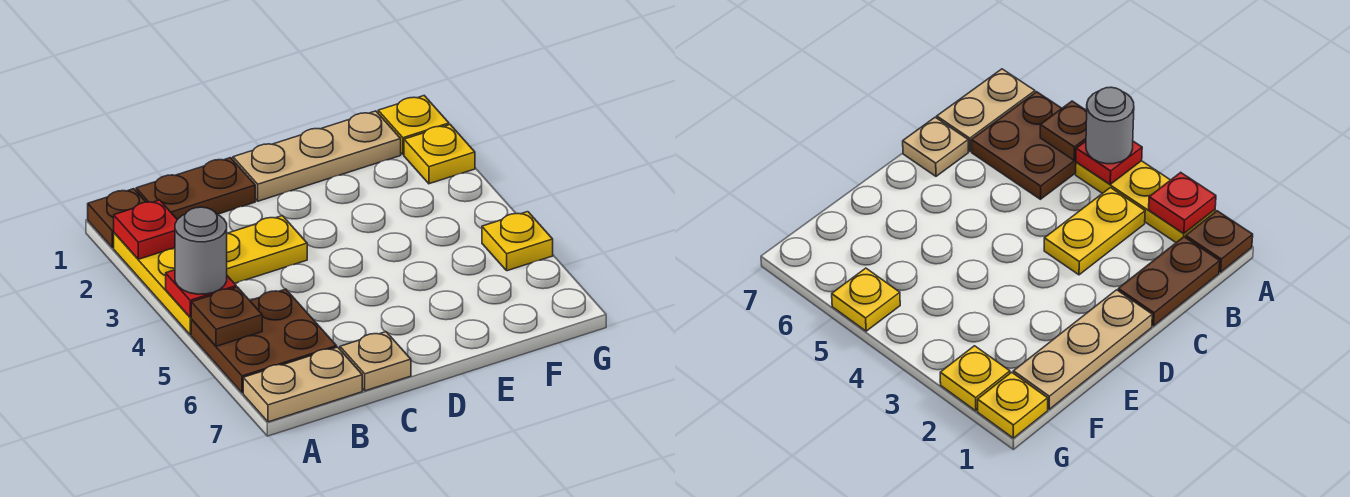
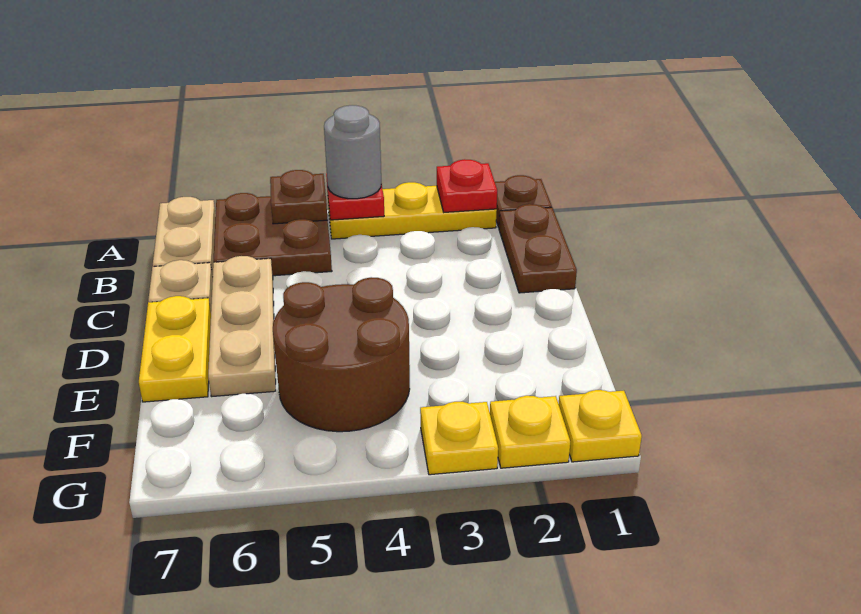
yellow plate B3:C3 level 1 -> yellow plate D7:E7 level 1
tan plate D1:F1 level 1 -> tan plate C6:E6 level 1
none -> brown round brick E4:F5 level 1
yellow plate G5 level 1 -> yellow plate G3 level 1

